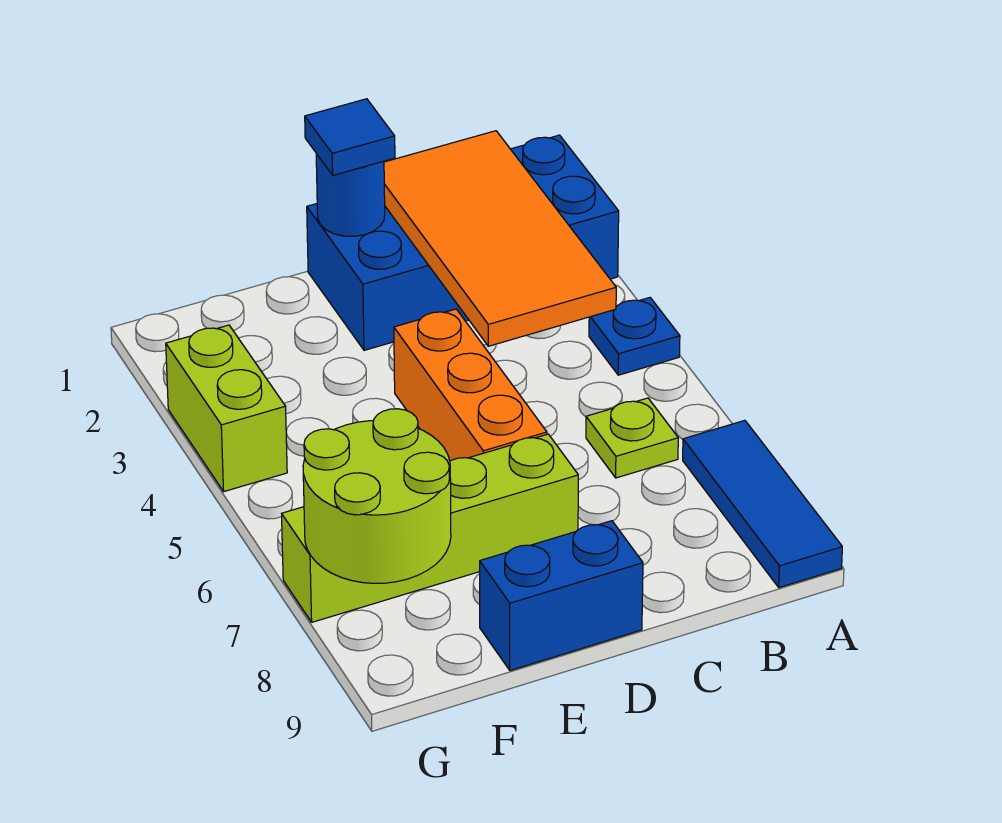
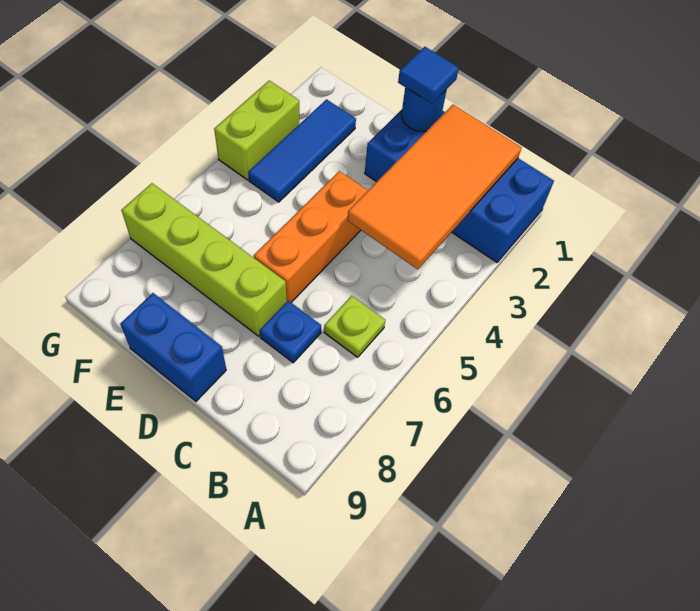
blue plate A4 level 1 -> blue plate C7 level 1
blue tile A7:A9 level 1 -> blue tile F2:F4 level 1
lime round brick F7:G8 level 2 -> none

